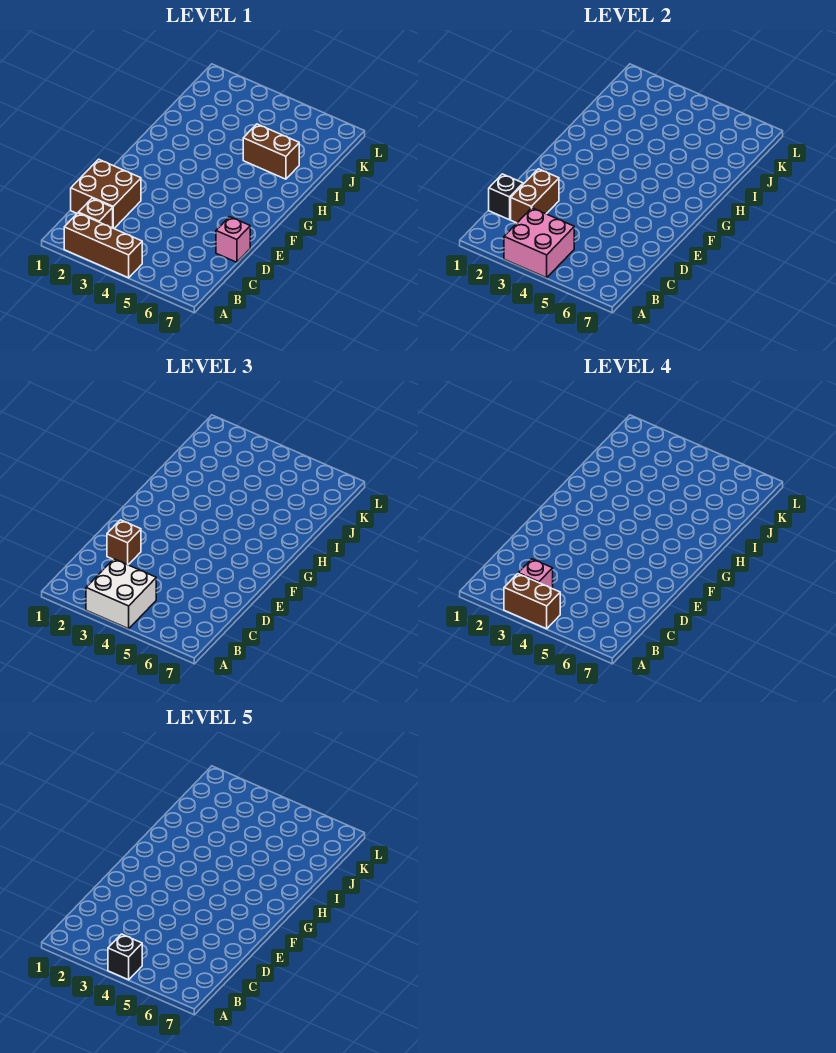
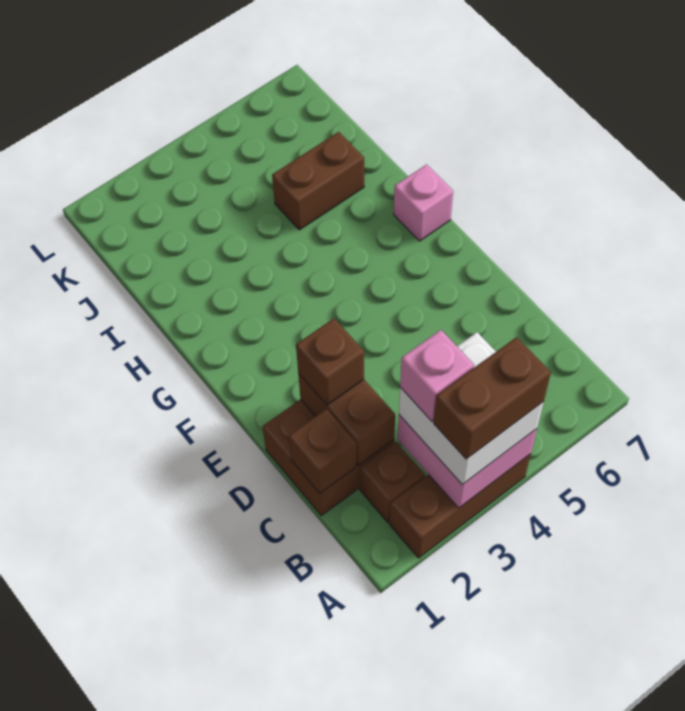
black brick A4 level 5 -> none
black brick C1 level 2 -> brown brick C1 level 2
pink brick D7 level 1 -> pink brick G7 level 1

